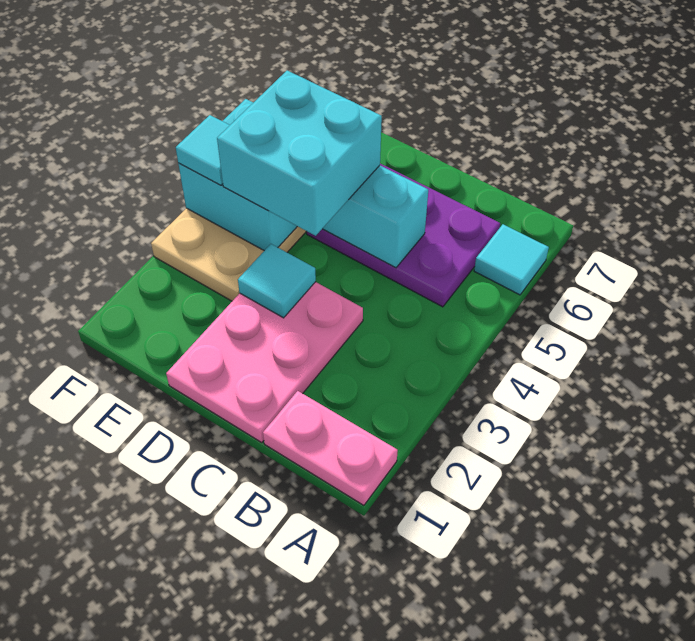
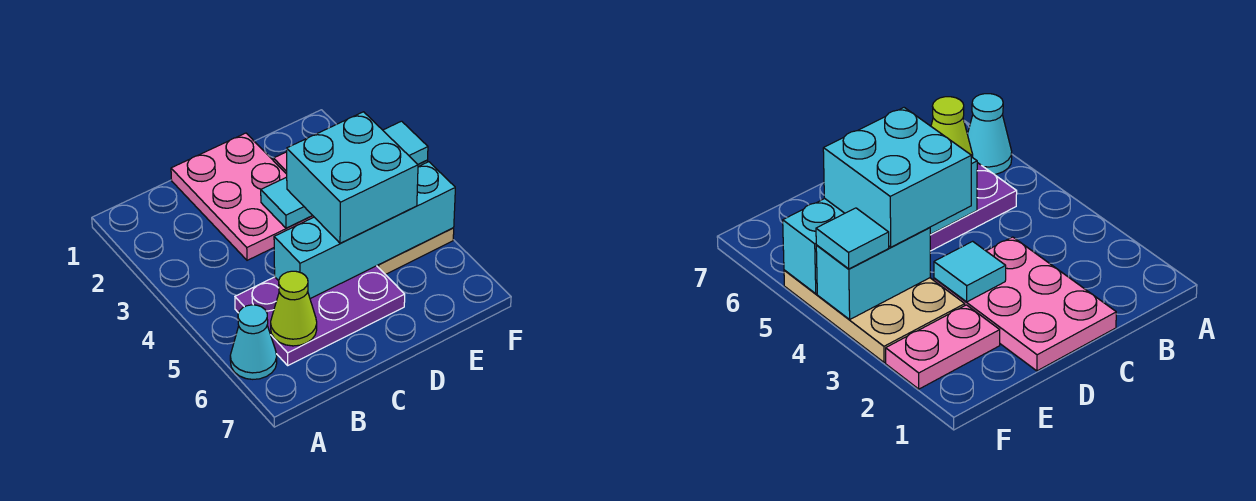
pink plate A1:B1 level 1 -> pink plate E2:F2 level 1
cyan tile A6 level 1 -> cyan cone A6 level 1
none -> lime cone B6 level 2

